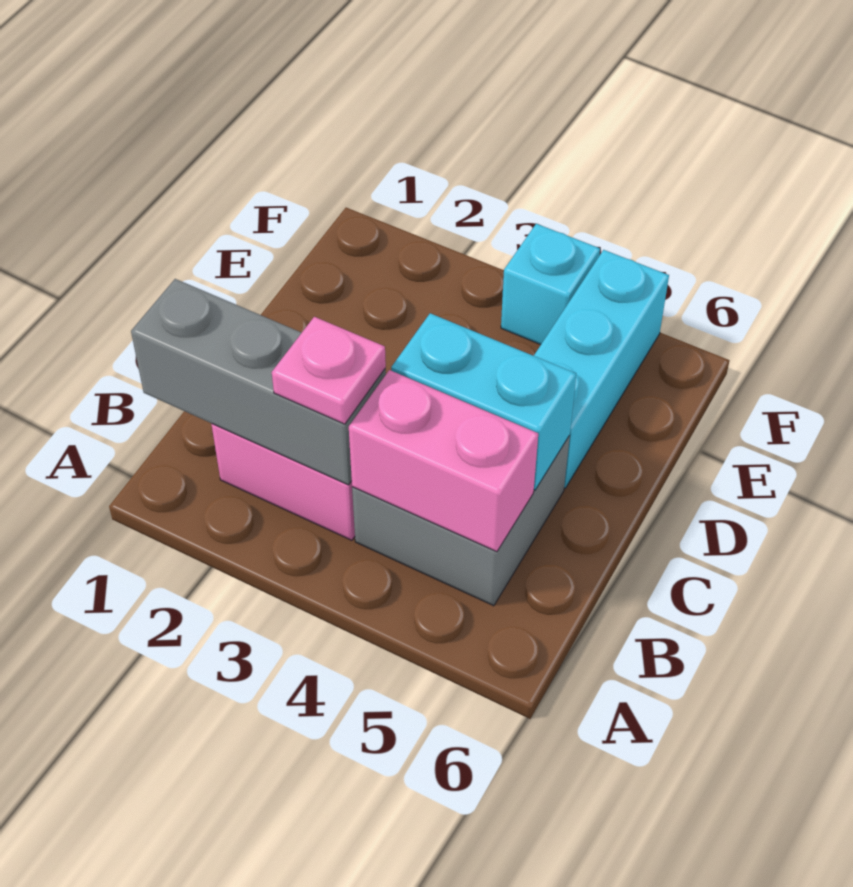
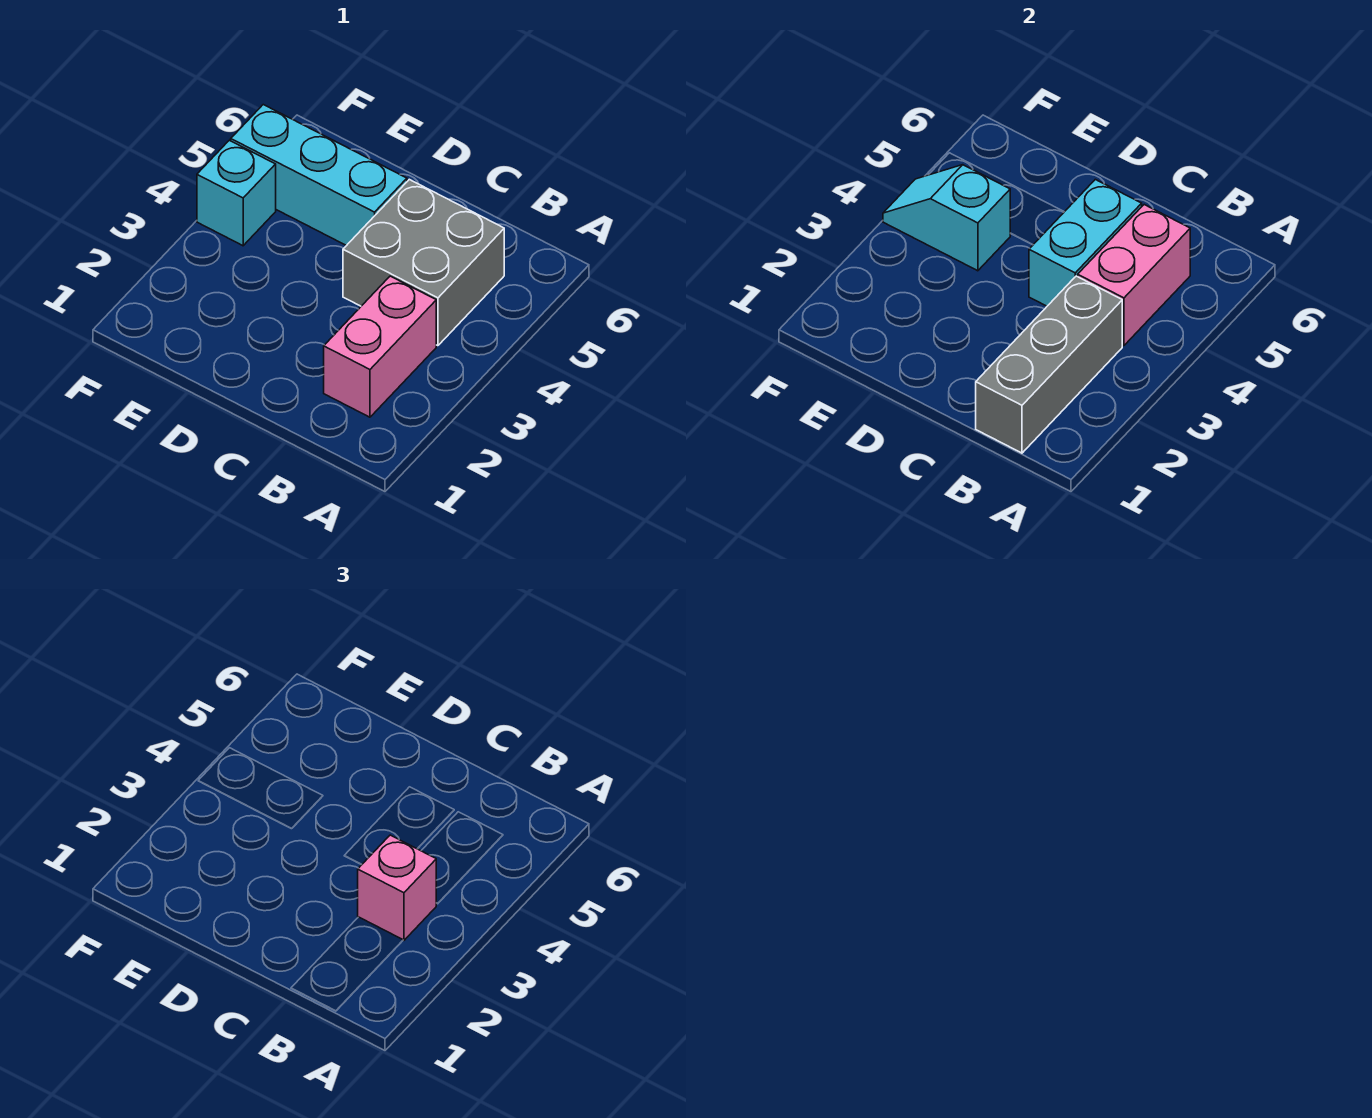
pink plate B3 level 3 -> pink brick B3 level 3
none -> cyan slope E4:F4 level 2 top E

